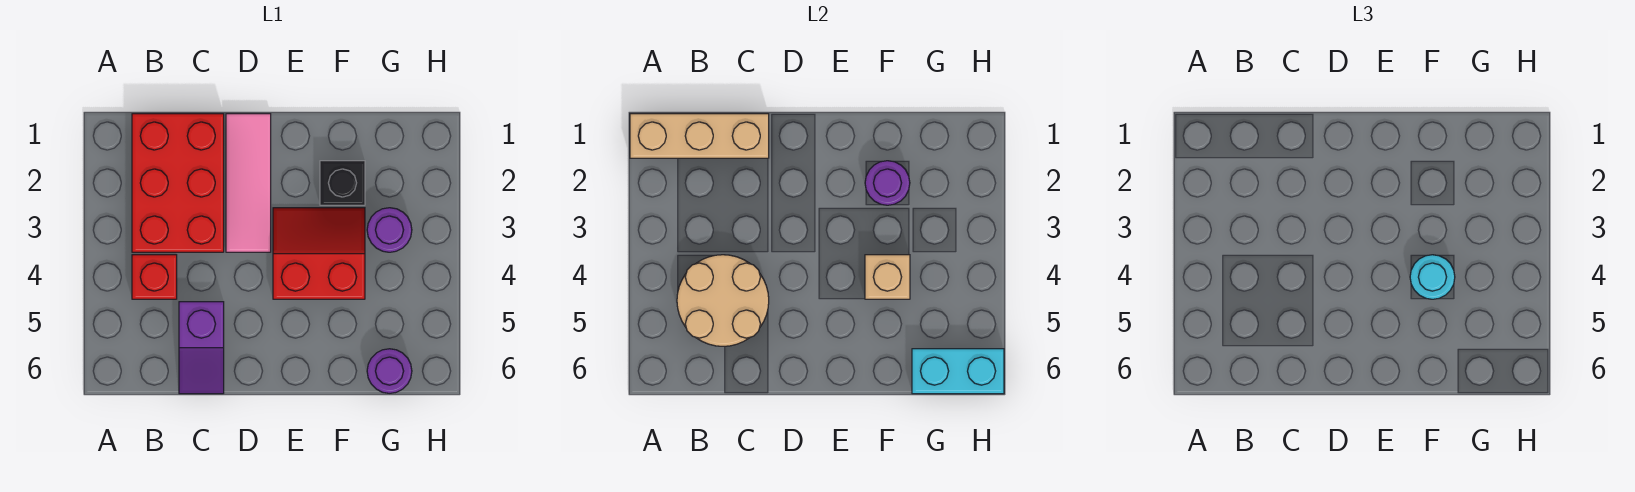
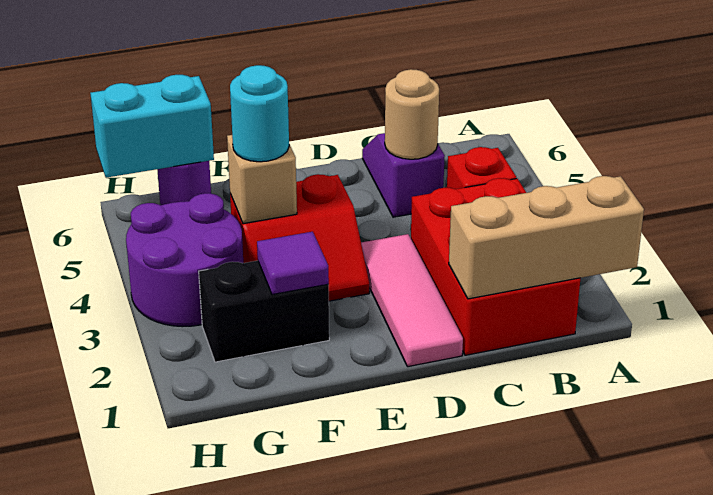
tan round brick B4:C5 level 2 -> tan round brick C5 level 2
black brick F2 level 1 -> black brick F2:G2 level 1
purple round brick F2 level 2 -> purple tile F2 level 2
purple round brick G3 level 1 -> purple round brick G3:H4 level 1

